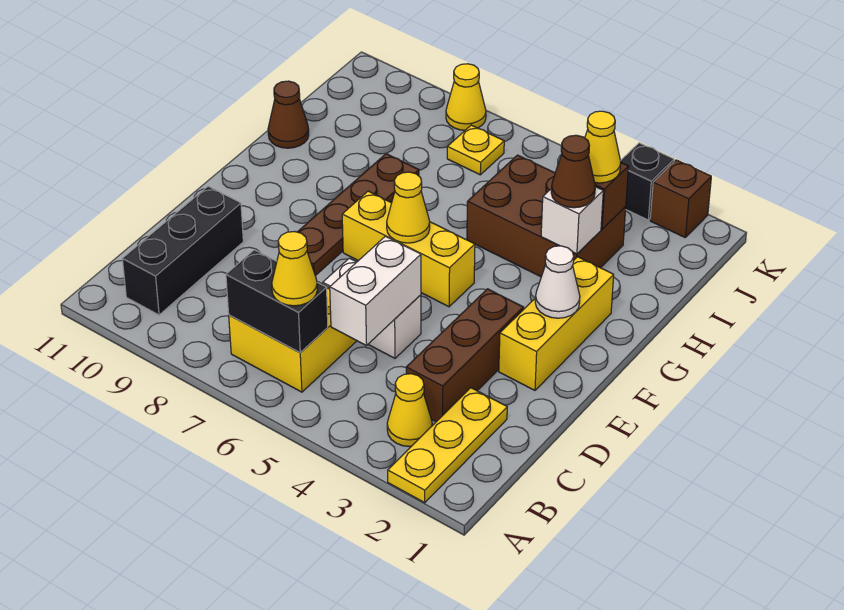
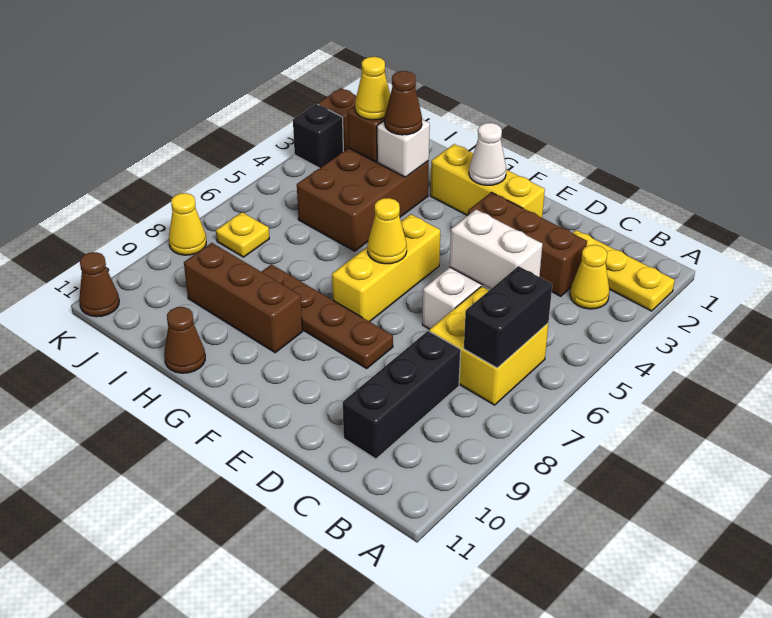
yellow cone B6 level 3 -> none
black brick B10:D10 level 1 -> black brick C8:C10 level 1
none -> brown brick G9:I9 level 1
none -> brown cone K11 level 1

